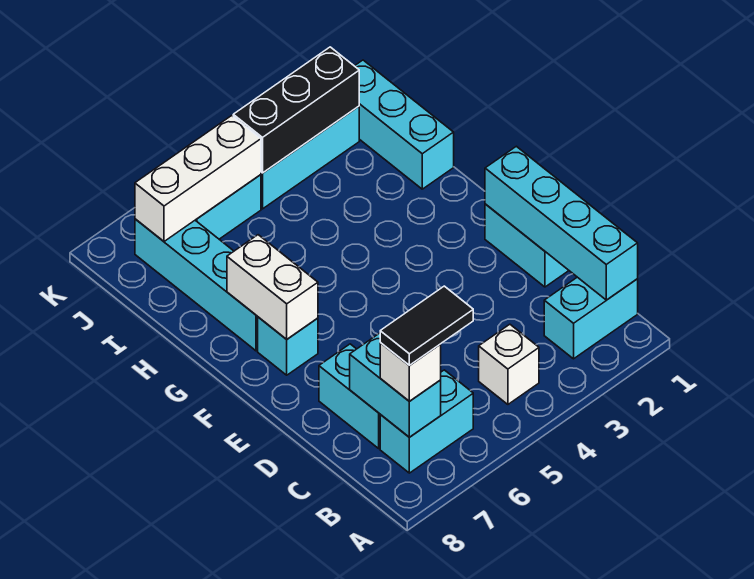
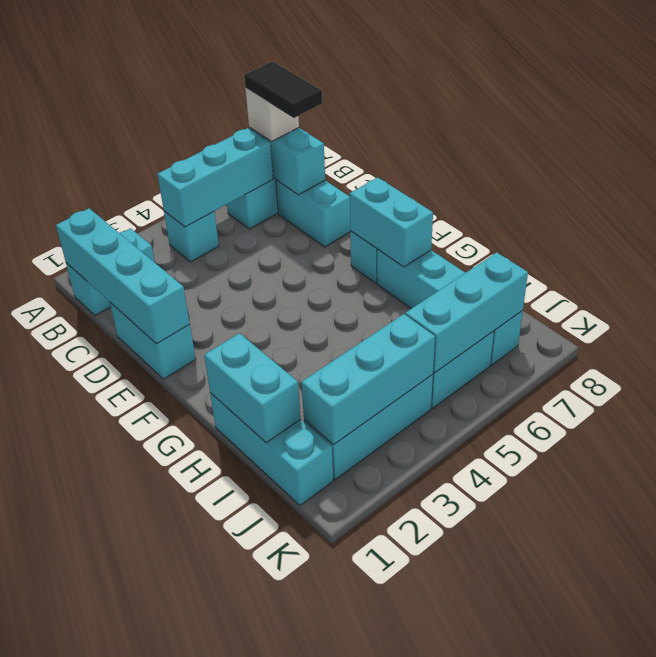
white brick B4 level 1 -> cyan brick B4 level 1
none -> cyan brick B4:B6 level 2
black tile B6:B7 level 4 -> black tile B7:C7 level 4
white brick F7:G7 level 2 -> cyan brick F7:G7 level 2
none -> cyan brick H1:I1 level 2
black brick J2:J4 level 2 -> cyan brick J2:J4 level 2
white brick J5:J7 level 2 -> cyan brick J5:J7 level 2

